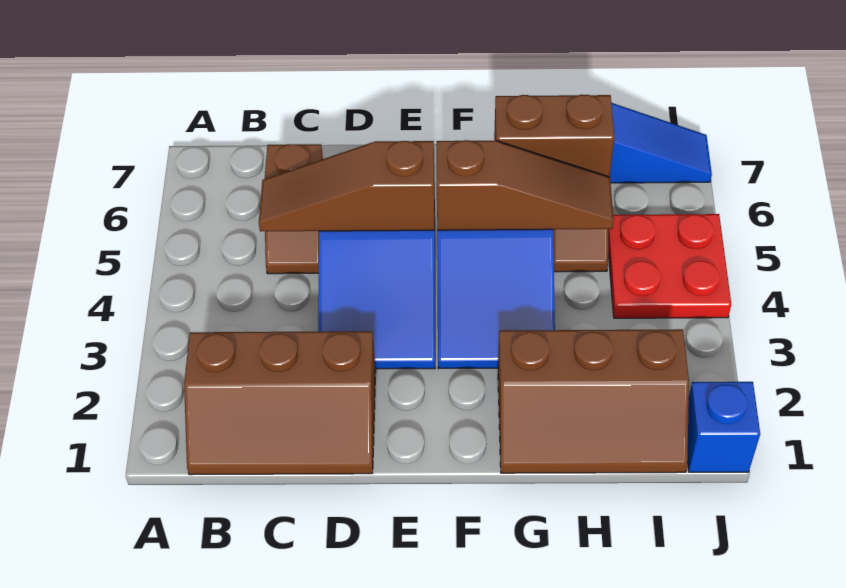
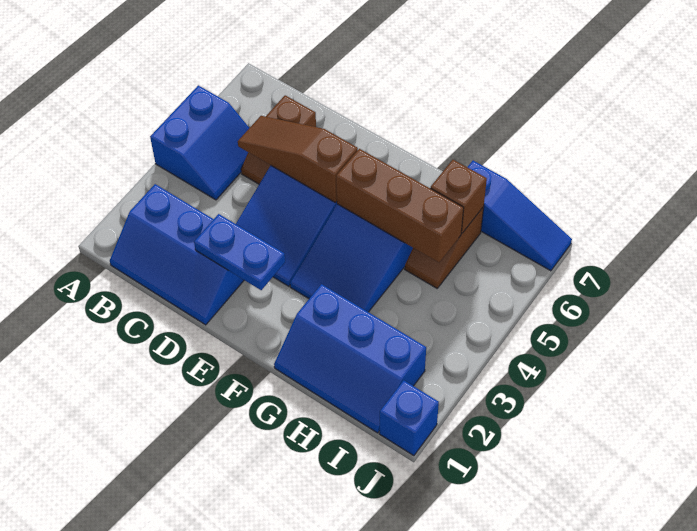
none -> blue slope A4:B5 level 1 top A
brown slope B1:D2 level 1 top 2 -> blue slope B1:D2 level 1 top 2
none -> blue plate D2:E2 level 2
brown slope F5:H5 level 2 top F -> brown brick F5:H5 level 2
brown slope G1:I2 level 1 top 2 -> blue slope G1:I2 level 1 top 2
brown brick G6:H6 level 2 -> brown brick H6 level 2
red plate I4:J5 level 1 -> none

